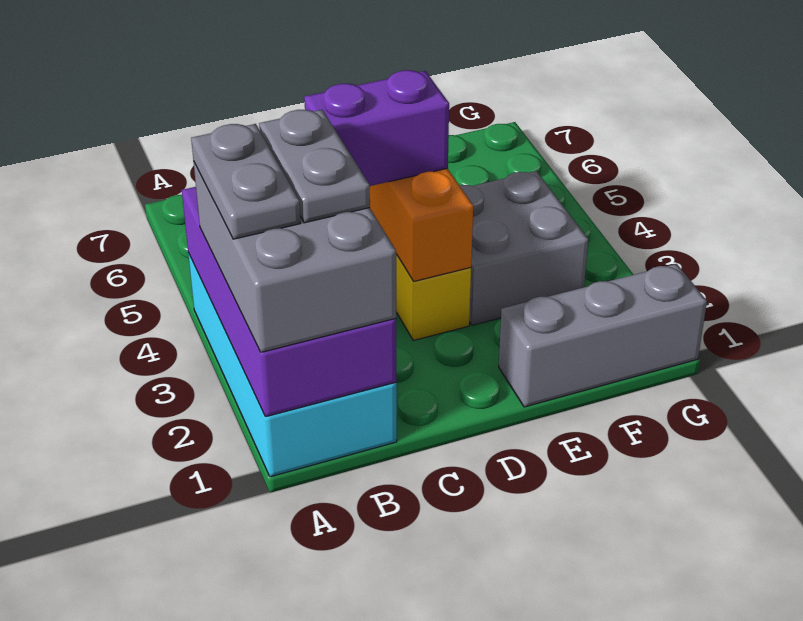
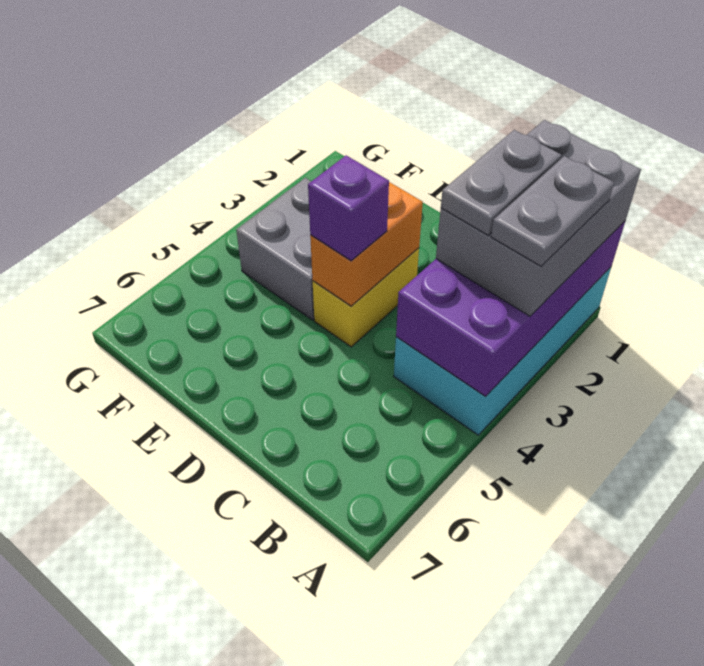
purple brick C4:D4 level 3 -> purple brick D4 level 3
grey brick E1:G1 level 1 -> none

